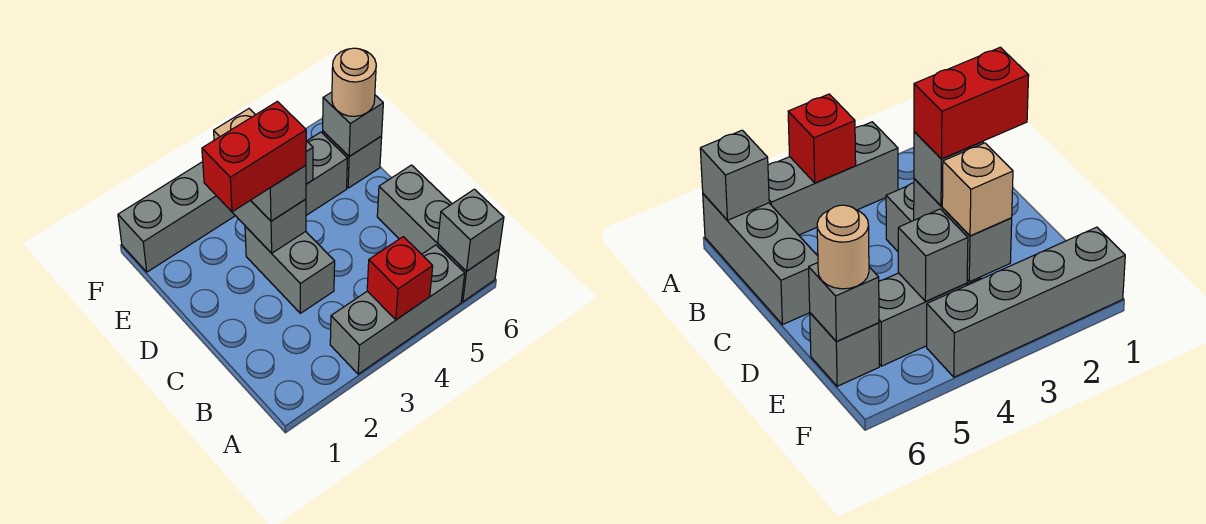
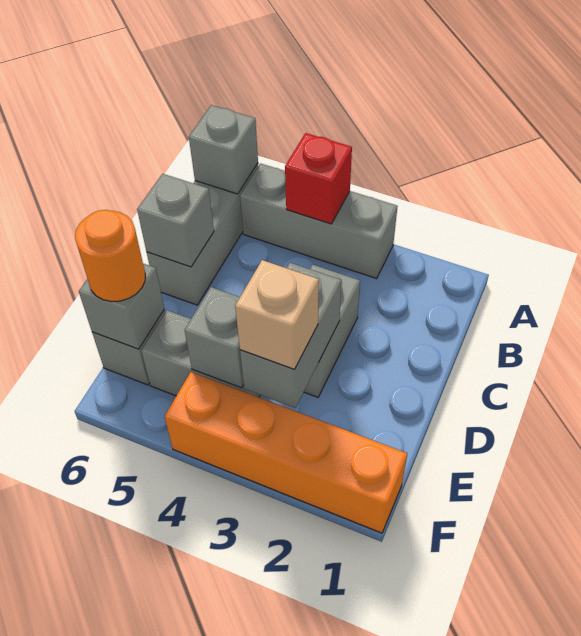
red brick D2:D3 level 4 -> none
grey brick D3 level 3 -> grey brick C6 level 2
tan round brick E6 level 3 -> orange round brick E6 level 3
grey brick F1:F4 level 1 -> orange brick F1:F4 level 1

